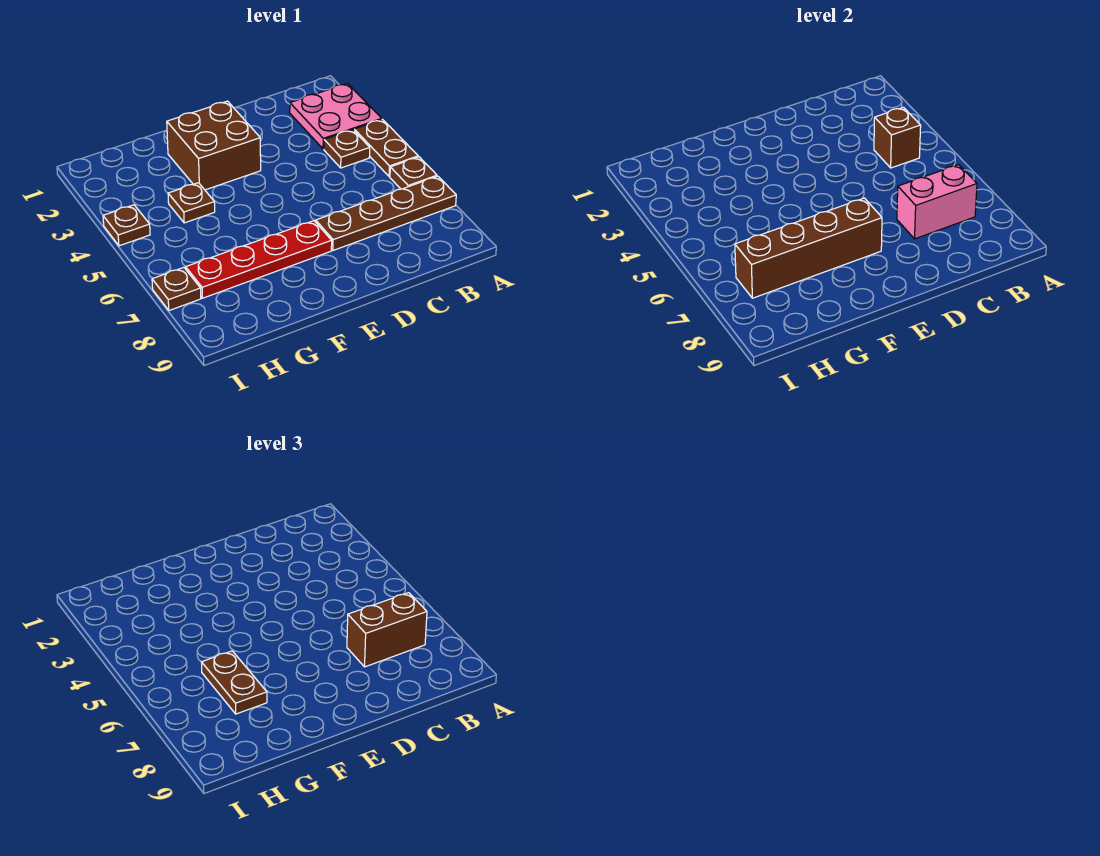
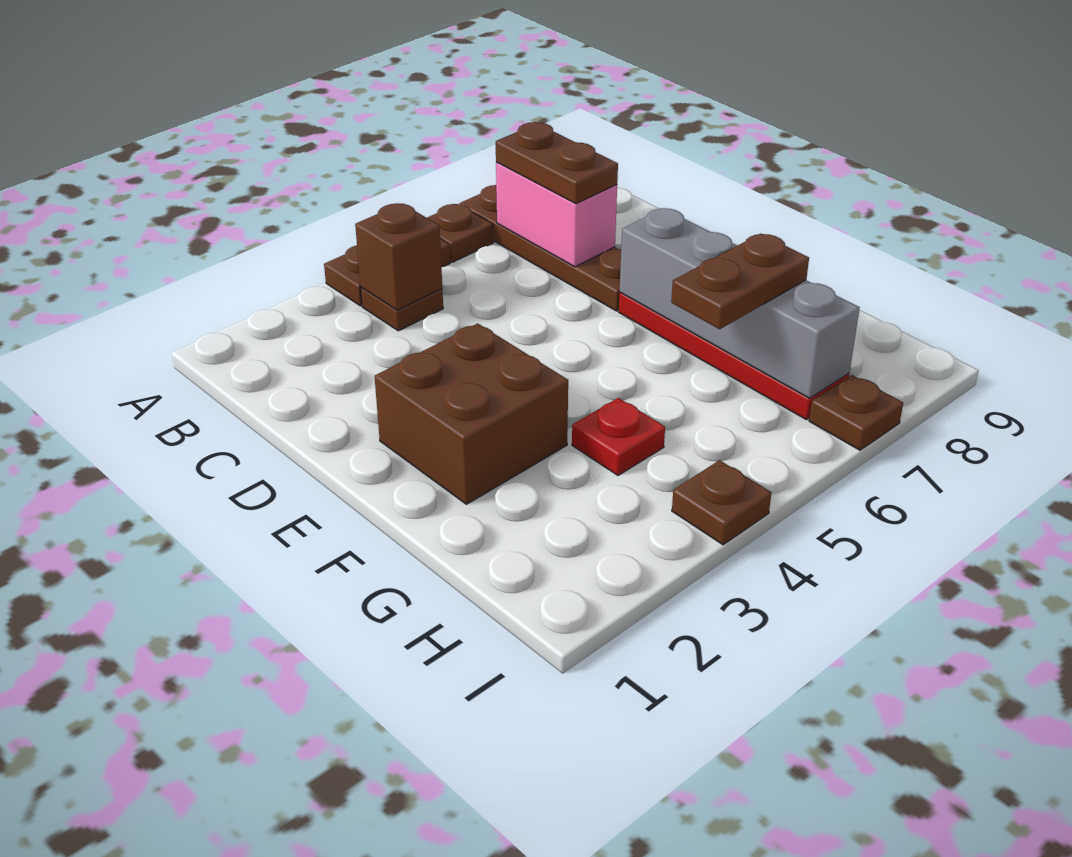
pink plate A2:B3 level 1 -> none
brown brick B7:C7 level 3 -> brown plate B7:C7 level 3
brown brick E7:H7 level 2 -> grey brick E7:H7 level 2
brown plate G4 level 1 -> red plate G4 level 1

